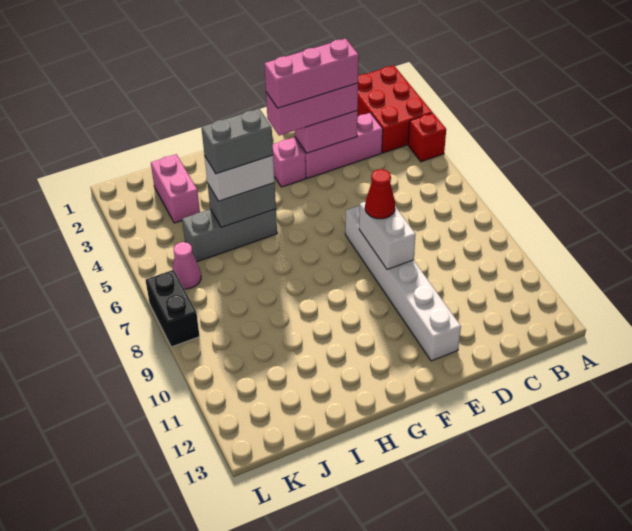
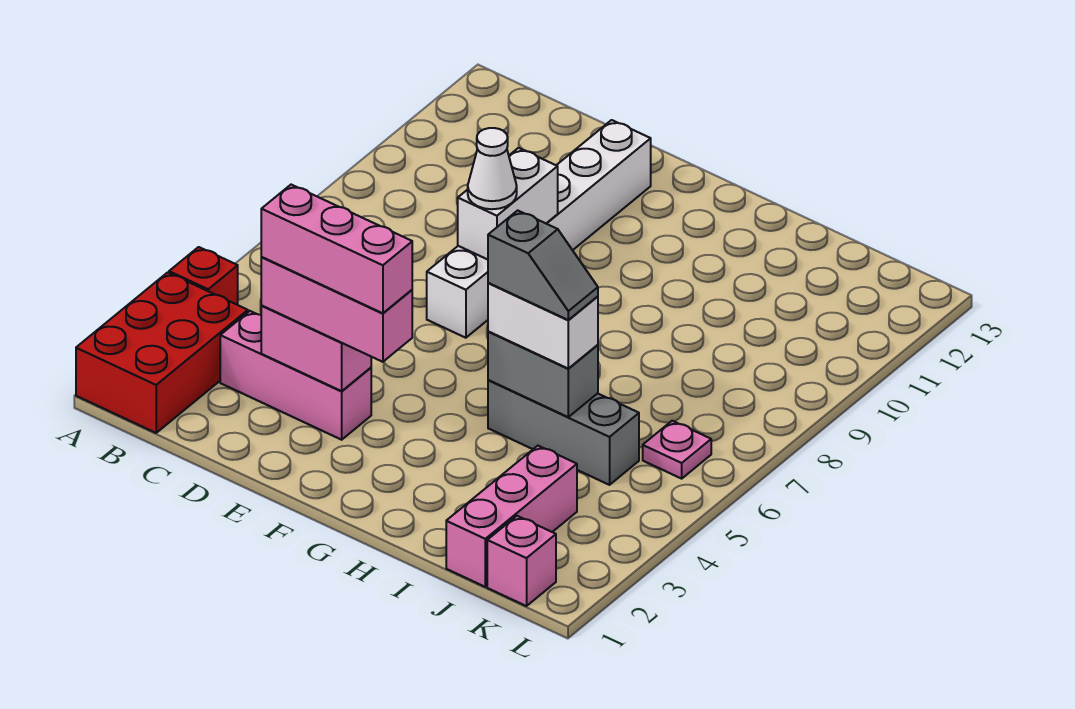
red cone E8 level 3 -> white cone E8 level 3
pink brick F3 level 1 -> pink brick K1 level 1
grey brick H5:I5 level 4 -> grey slope H5:I5 level 4 top H
pink brick J2:J3 level 1 -> pink brick J1:J3 level 1
pink cone K6 level 1 -> pink plate K6 level 1
black brick L7:L8 level 1 -> none

